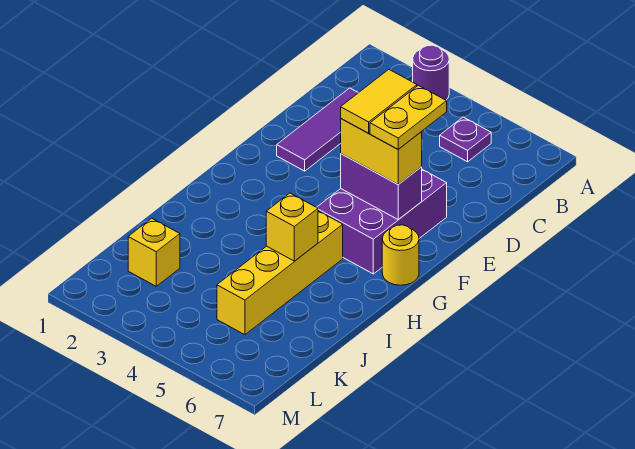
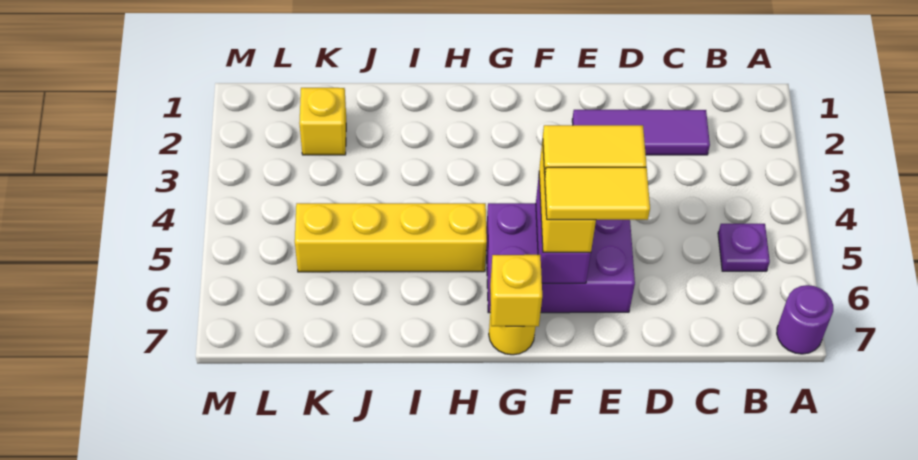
purple round brick A3 level 1 -> purple round brick A7 level 1
yellow plate E6:F6 level 4 -> yellow tile E6:F6 level 4
yellow brick I5 level 2 -> yellow brick G7 level 2

